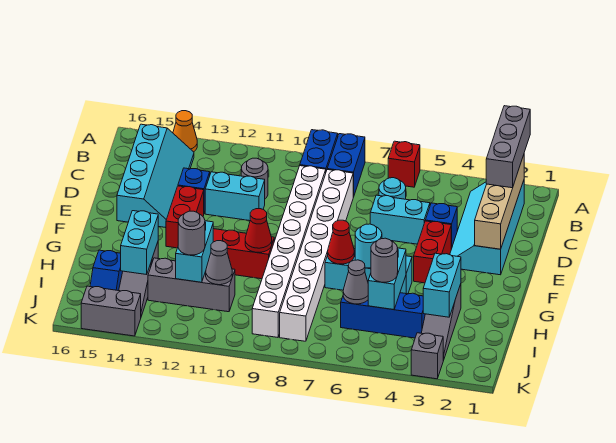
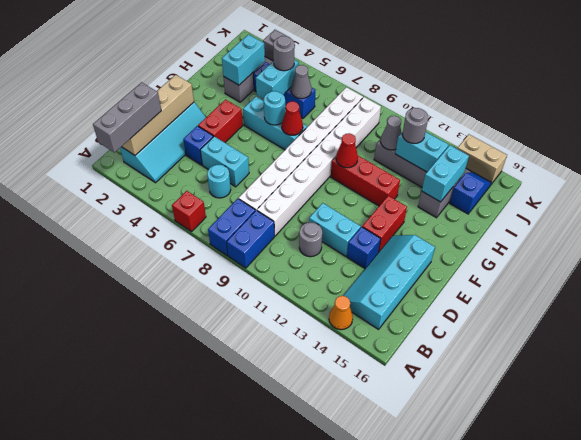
cyan brick H12:I12 level 2 -> cyan brick I12:I13 level 2
grey brick K14:K15 level 1 -> tan brick K14:K15 level 1

